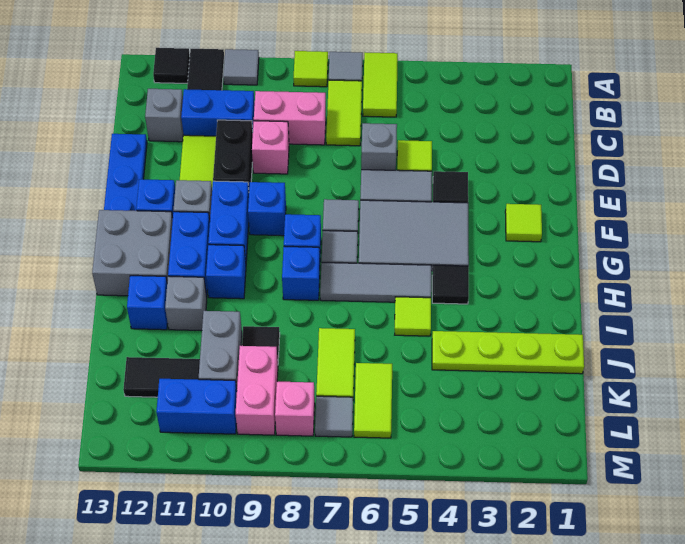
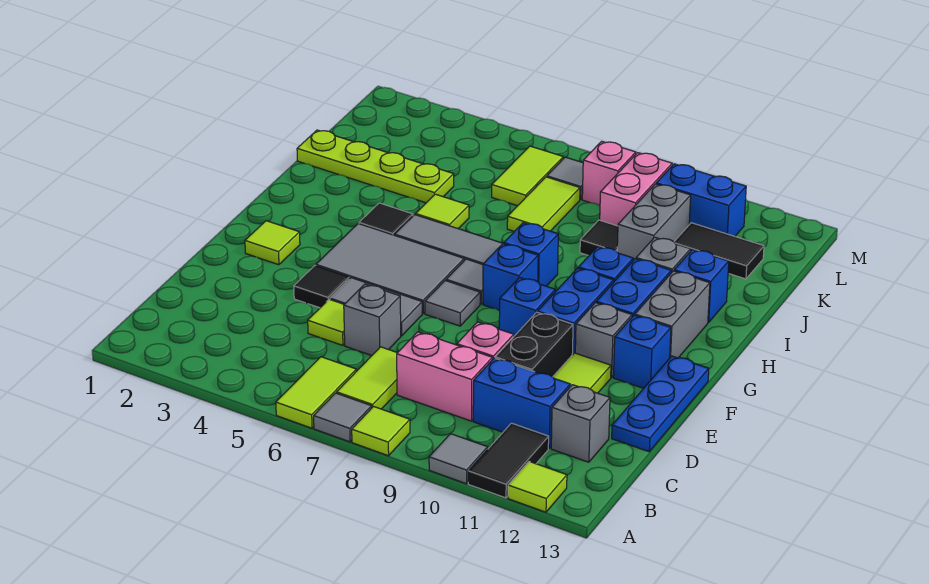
black tile A12 level 1 -> lime tile A12 level 1
grey brick G12:H13 level 1 -> grey brick G12:H12 level 1

